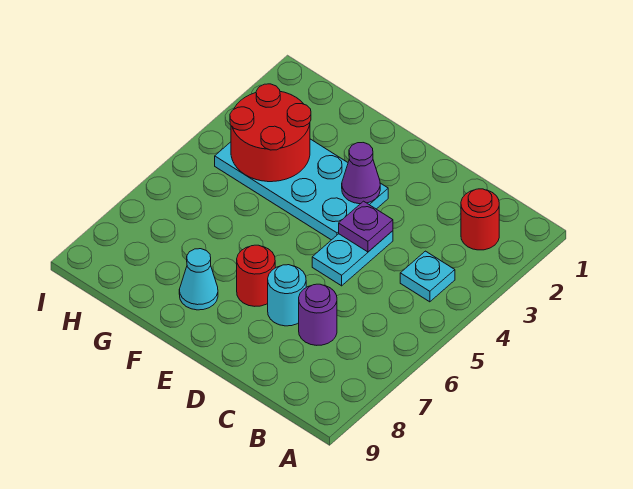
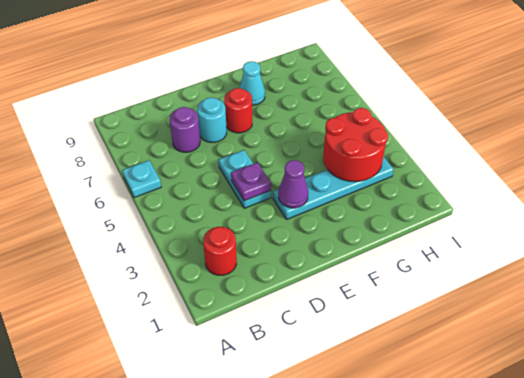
cyan plate B4 level 1 -> cyan plate A6 level 1
cyan plate E3:H4 level 1 -> cyan plate E3:H3 level 1

